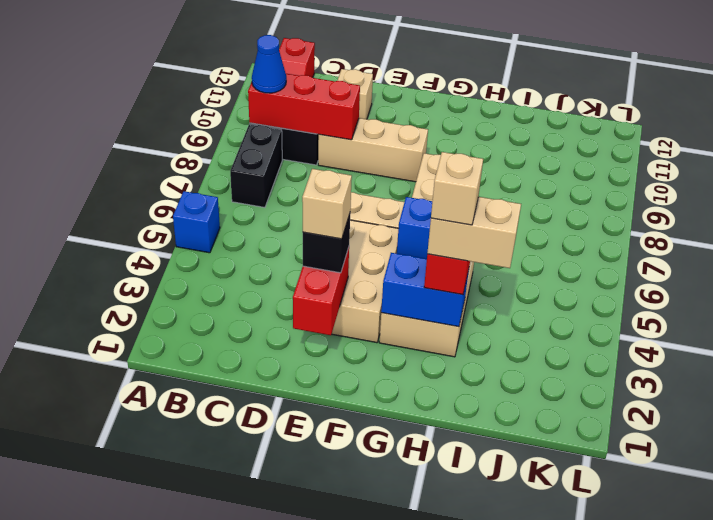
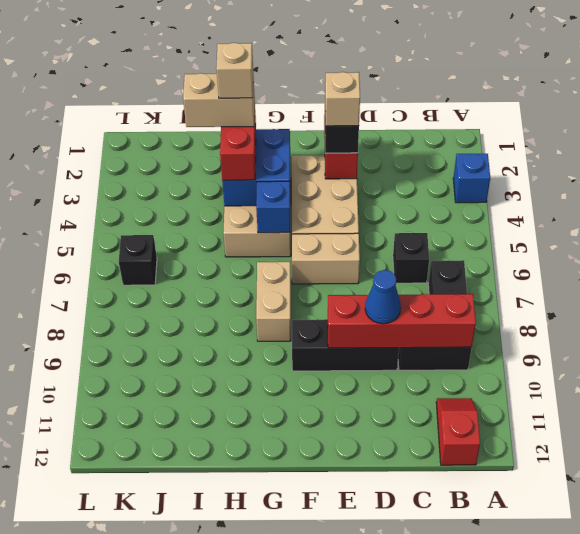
blue brick A5 level 1 -> blue brick A3 level 1
red brick B9:D9 level 2 -> red brick B9:E9 level 2
blue cone B9 level 3 -> blue cone D9 level 3
none -> black brick C6 level 1
tan brick D9:F9 level 1 -> black brick D9:F9 level 1
tan brick D11 level 1 -> none
blue brick G3:H3 level 2 -> blue brick G3:H4 level 2
none -> black brick K6 level 1

